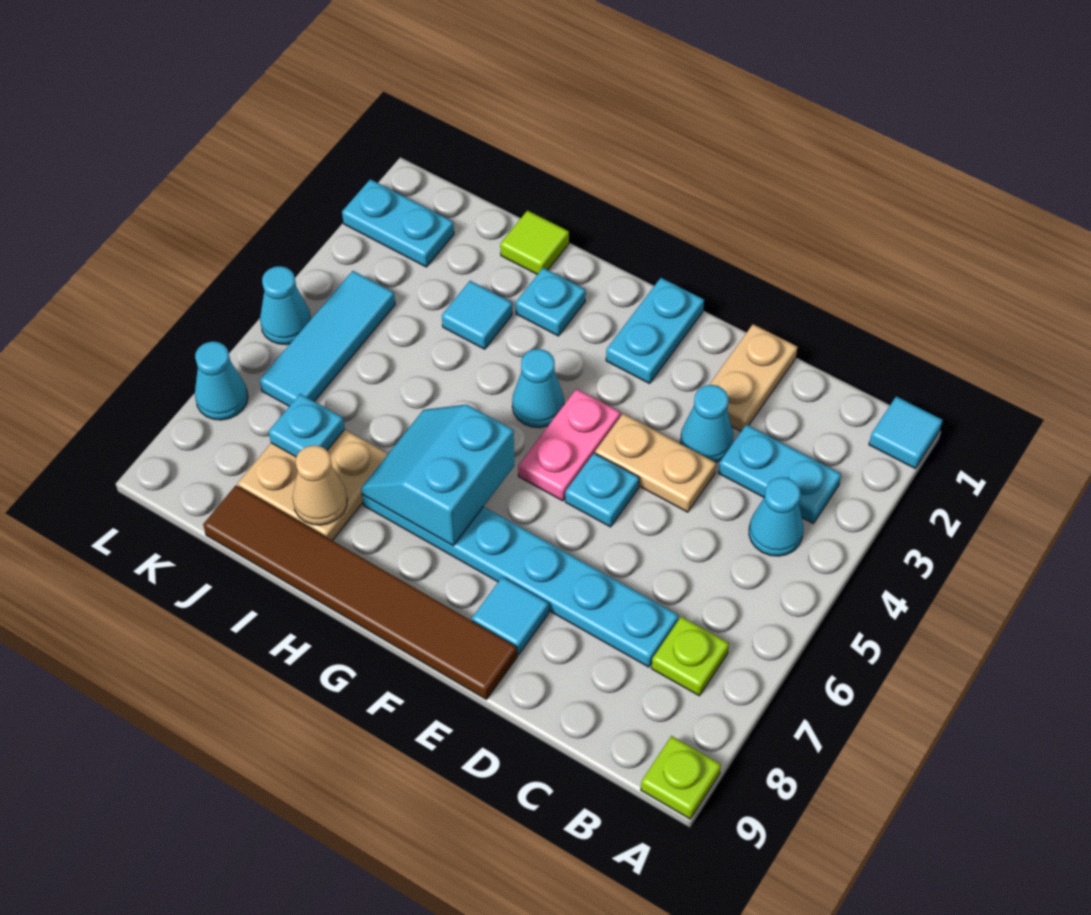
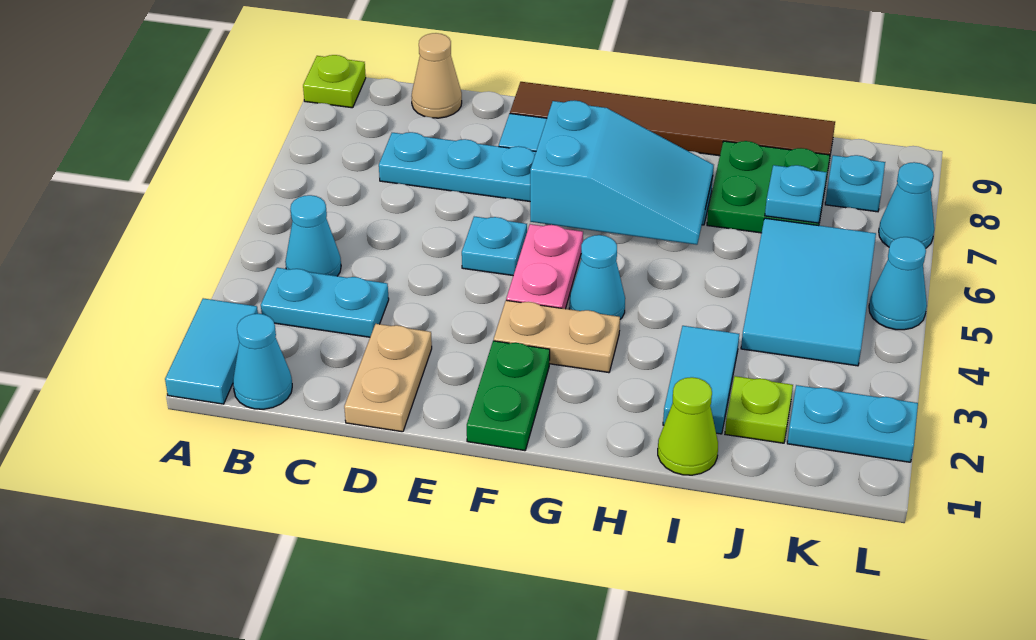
cyan tile A1 level 1 -> cyan tile A1:A2 level 1
lime plate B7 level 1 -> lime plate J2 level 1
cyan cone D3 level 1 -> cyan cone B1 level 1
tan plate D4:E4 level 1 -> tan plate F3:G3 level 1
cyan plate F1:F2 level 1 -> green plate F1:F2 level 1
cyan slope G6:H7 level 2 top G -> cyan slope F6:H7 level 2 top F
cyan plate H2 level 1 -> cyan plate K8 level 1
lime tile I1 level 1 -> lime cone I1 level 1
cyan tile I3 level 1 -> cyan tile I2:I3 level 1
tan plate I7:J8 level 1 -> green plate I7:J8 level 1
tan cone I8 level 2 -> tan cone C9 level 1
cyan tile K4:K6 level 1 -> cyan tile J4:K6 level 1

